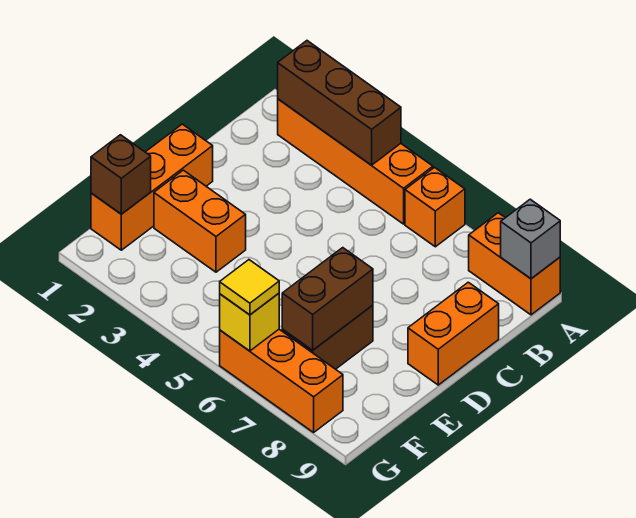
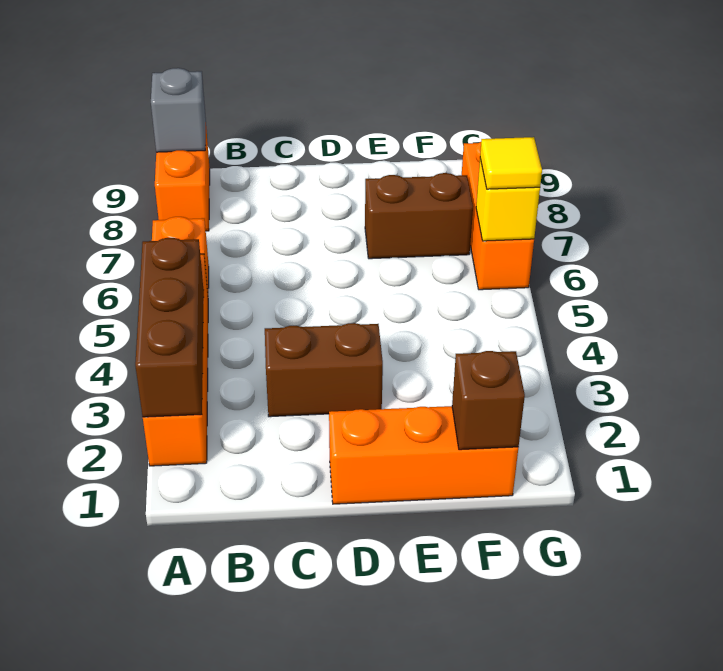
orange brick C9:D9 level 1 -> none
orange brick E2:E3 level 1 -> none
brown brick E7:F7 level 2 -> brown brick C3:D3 level 1

